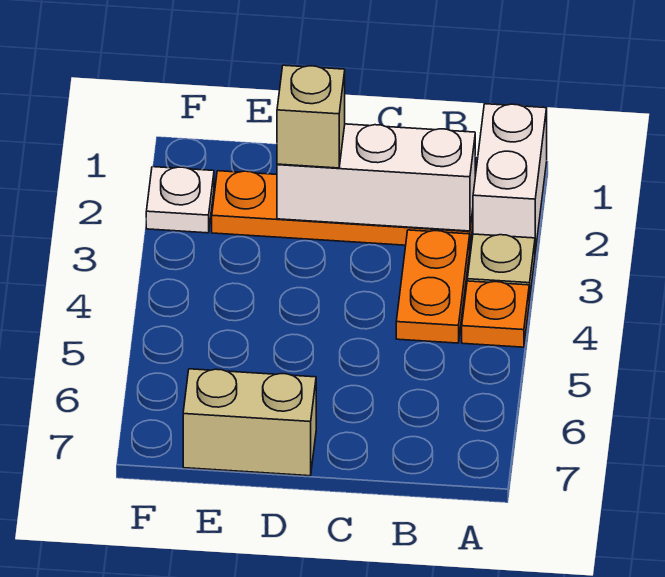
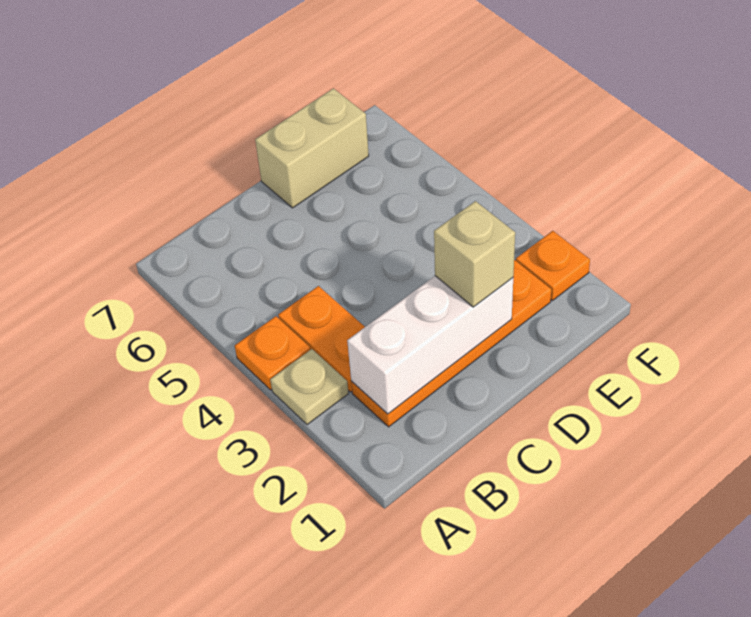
white brick A1:A2 level 1 -> none
white plate F2 level 1 -> orange plate F2 level 1

